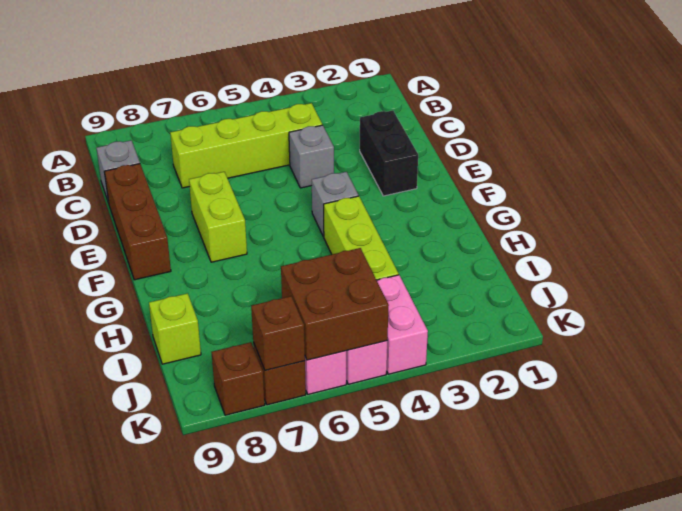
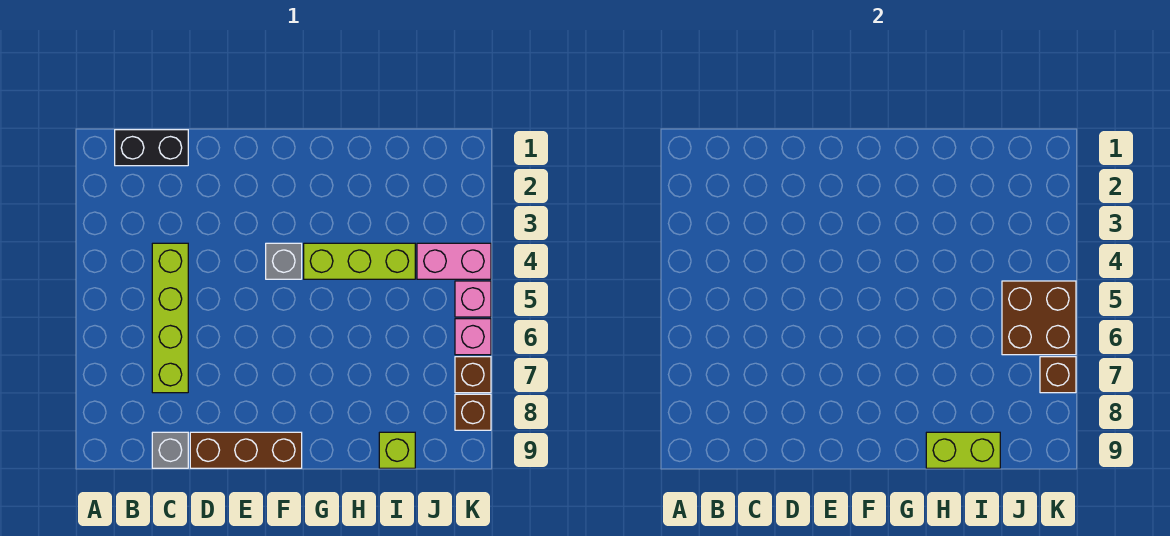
black brick D2:E2 level 1 -> black brick B1:C1 level 1
grey brick D4 level 1 -> none
lime brick E7:F7 level 1 -> lime brick H9:I9 level 2

